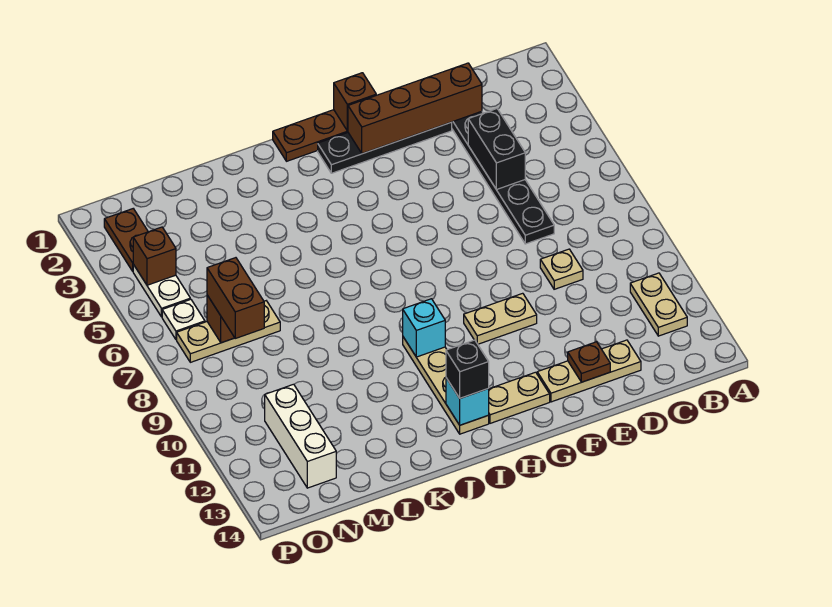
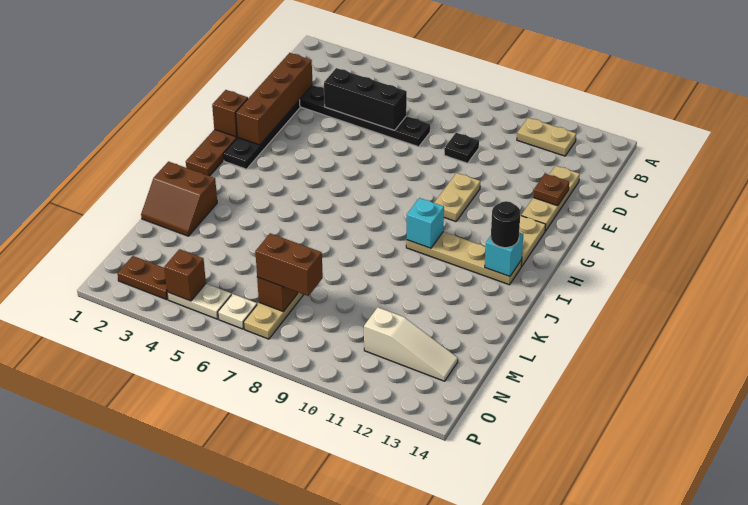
black brick D4:D5 level 2 -> black brick D4:D6 level 2
tan plate D9 level 1 -> black plate D9 level 1
black brick I13 level 3 -> black round brick I13 level 3
none -> brown slope K1:L2 level 1 top K
white brick N11:N13 level 1 -> white slope N11:N13 level 1 top 11

